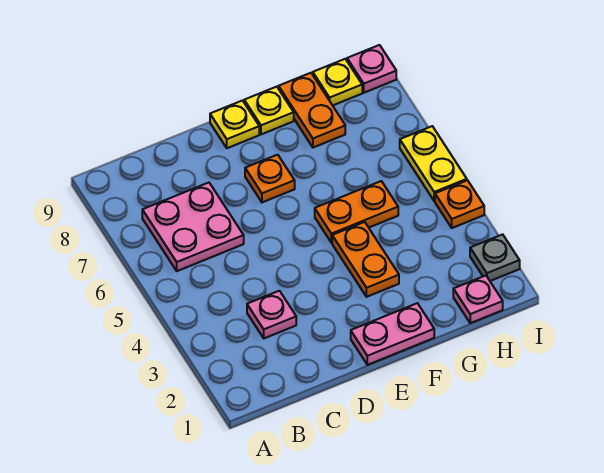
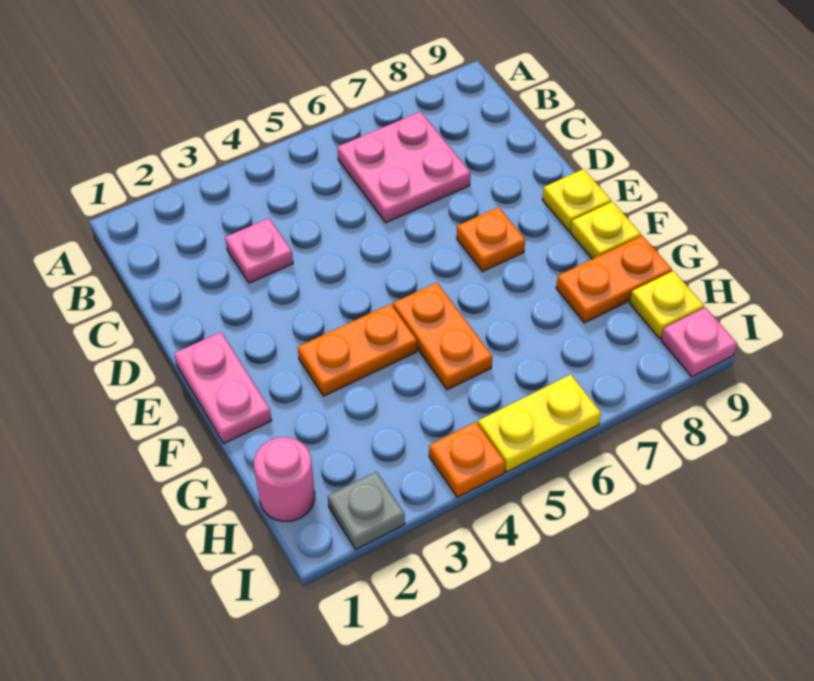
pink plate H1 level 1 -> pink round brick H1 level 1

